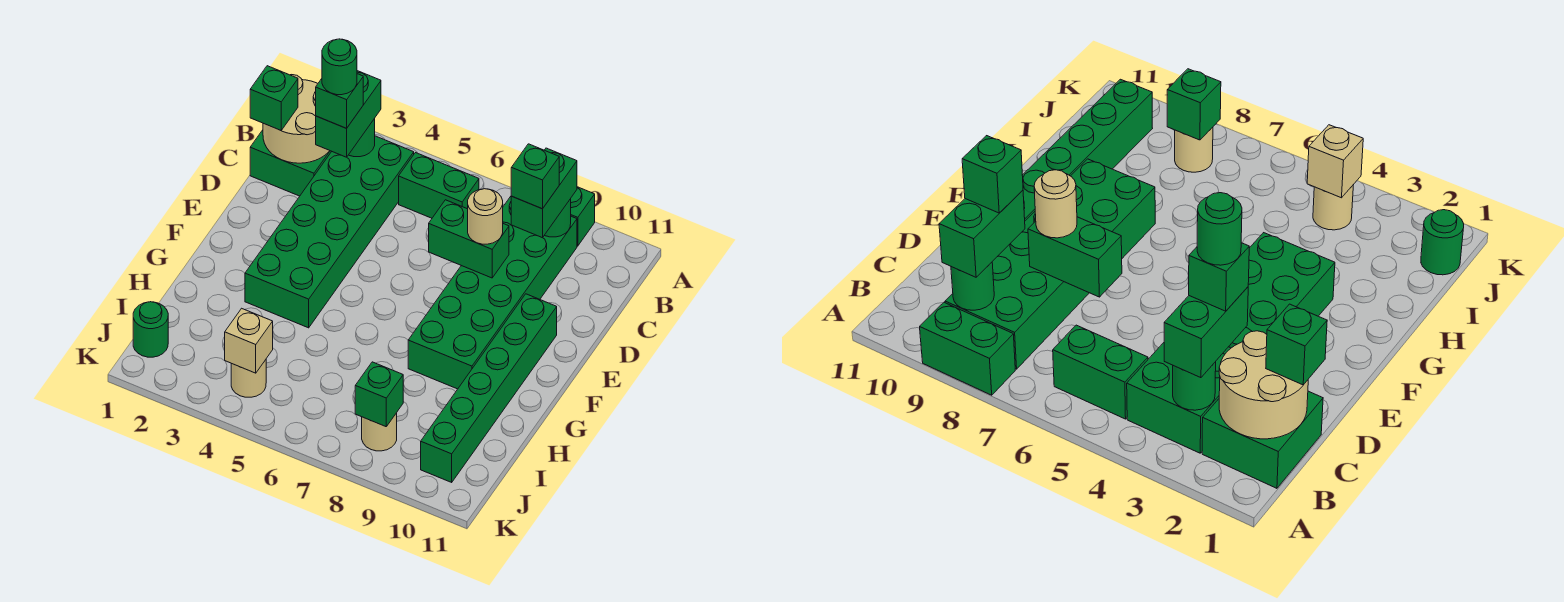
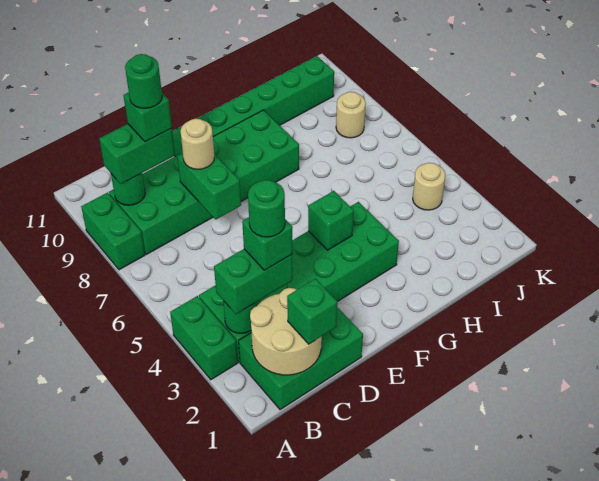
green brick B1:C2 level 1 -> green brick B1:D2 level 1
green brick B5:B6 level 1 -> green brick A3:A4 level 1
green round brick J1 level 1 -> green round brick C9 level 5
tan brick J4 level 2 -> none
green brick J8 level 2 -> green brick F4 level 2

